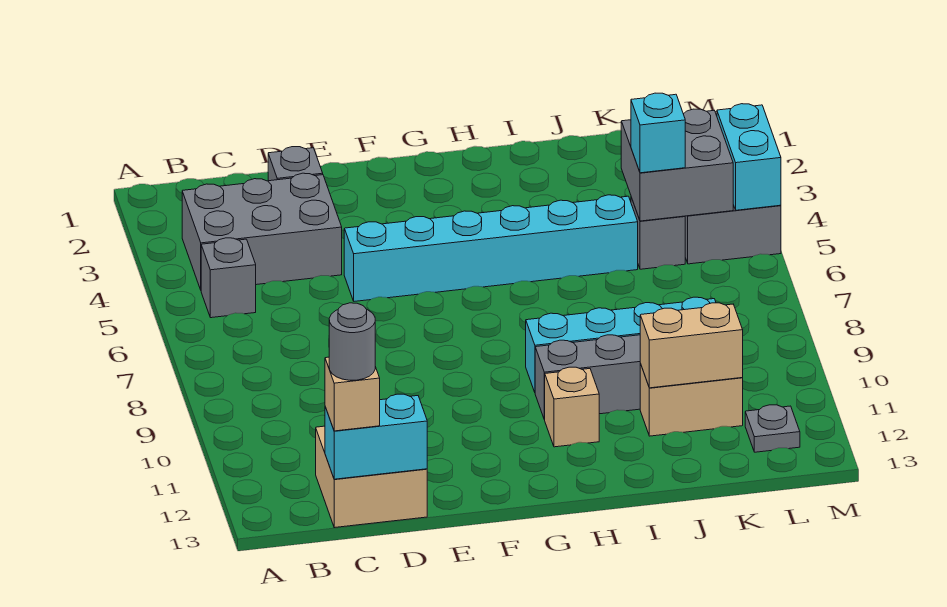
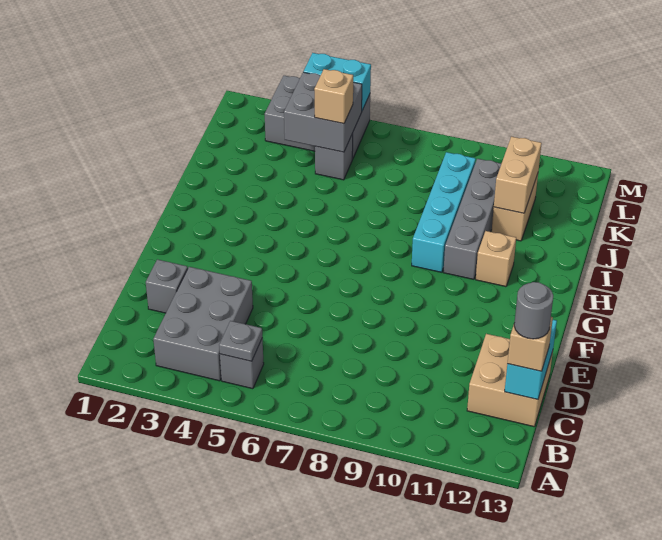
cyan brick E5:J5 level 1 -> none
cyan brick K5 level 3 -> tan brick K5 level 3
grey plate L12 level 1 -> grey plate B5 level 2

